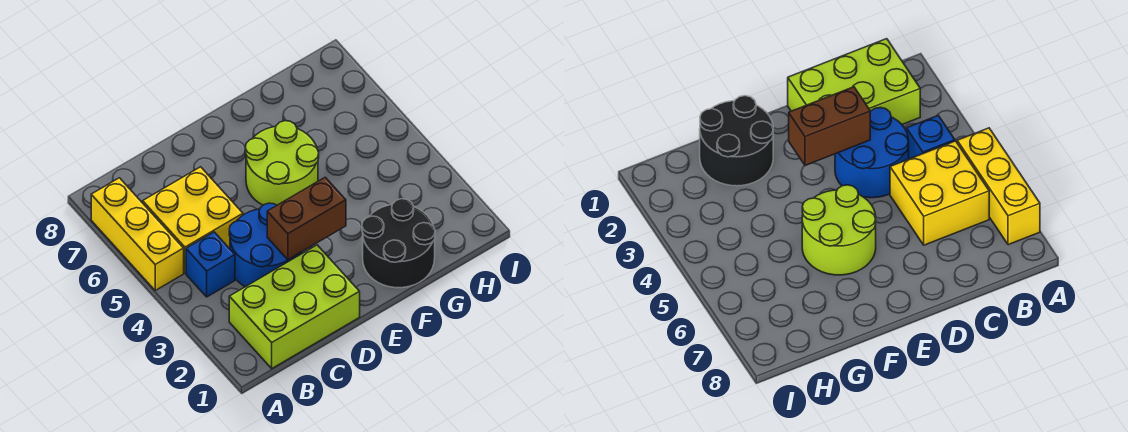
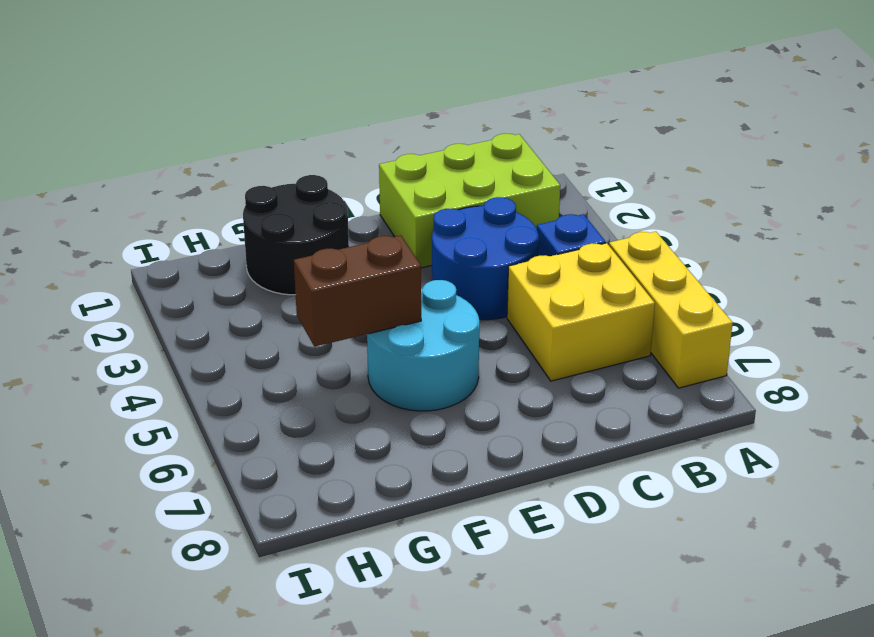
brown brick D3:E3 level 2 -> brown brick F5:G5 level 2
lime round brick E5:F6 level 1 -> cyan round brick E5:F6 level 1

